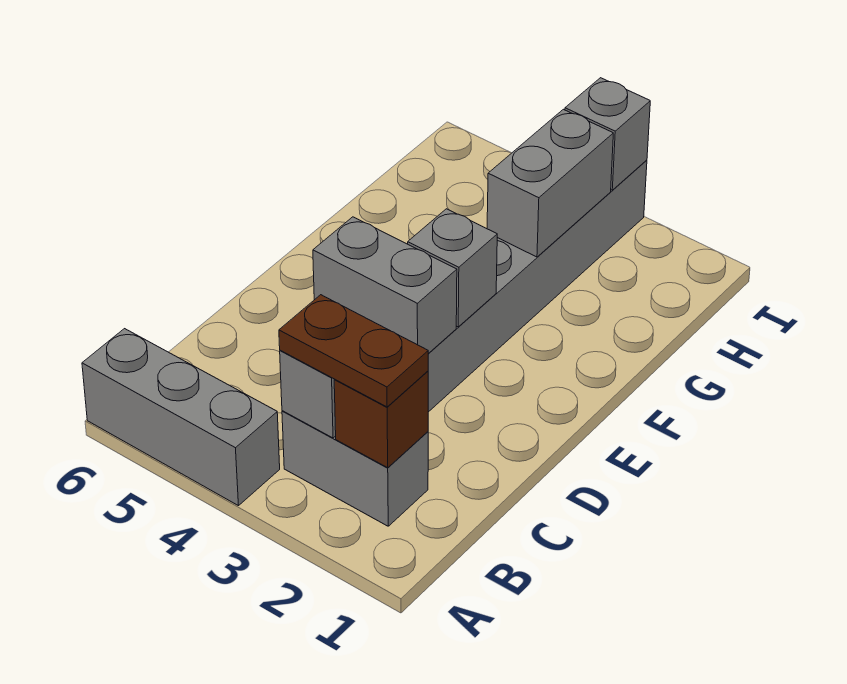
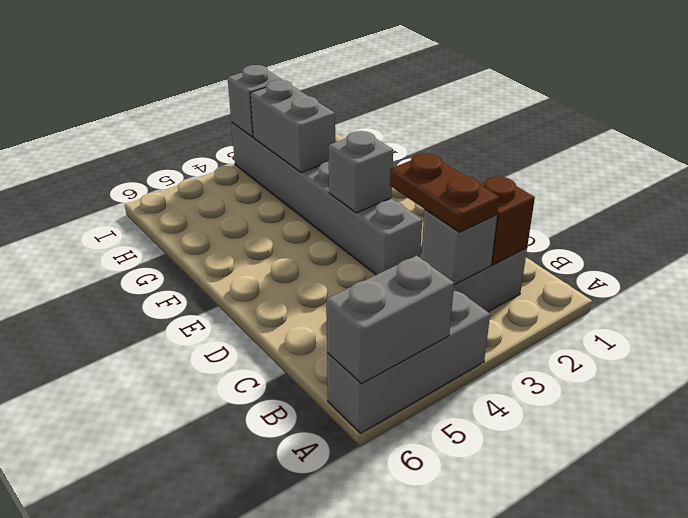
brown plate B2:B3 level 3 -> brown plate B3:C3 level 3
grey brick D3:D4 level 2 -> grey brick A5:A6 level 2

